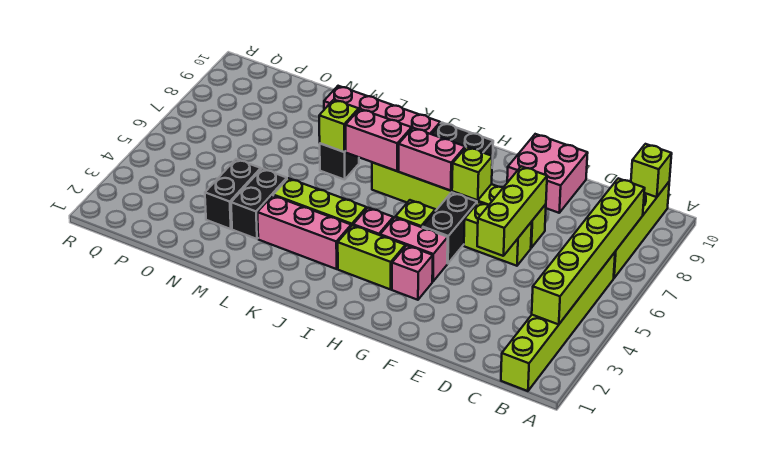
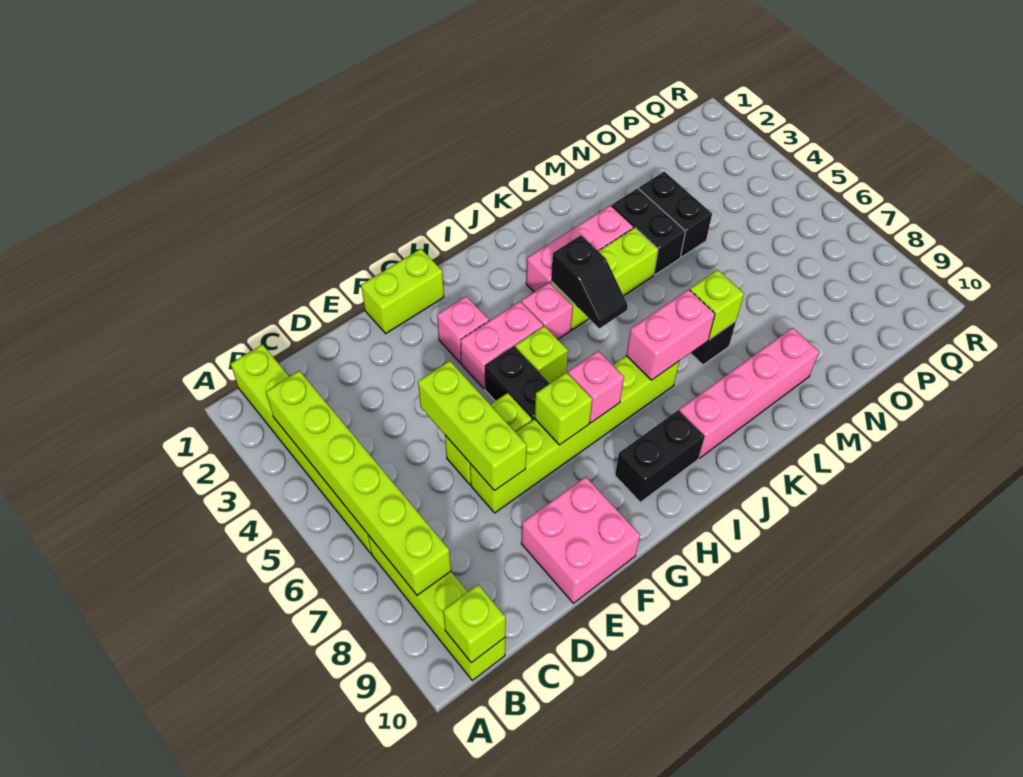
lime brick H3:I3 level 1 -> lime brick F1:G1 level 1
pink brick H7:I7 level 2 -> pink brick H7 level 2
none -> black slope J4:J5 level 2 top 4

